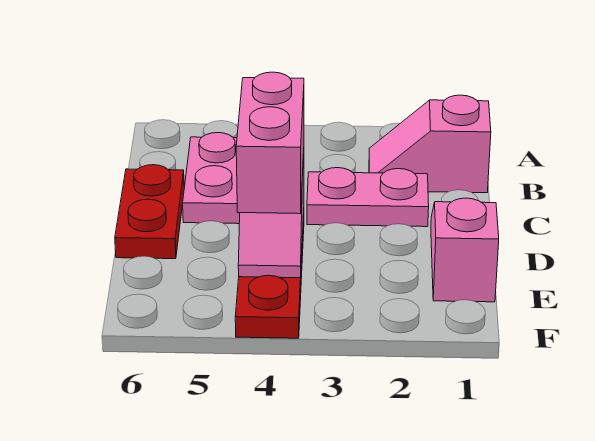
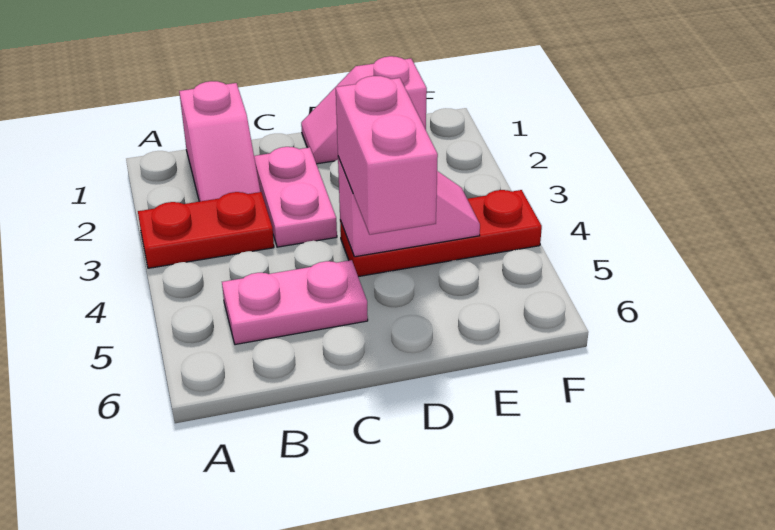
red plate C6:D6 level 1 -> red plate A3:B3 level 1
pink brick D4:E4 level 3 -> pink brick D4:D5 level 3

